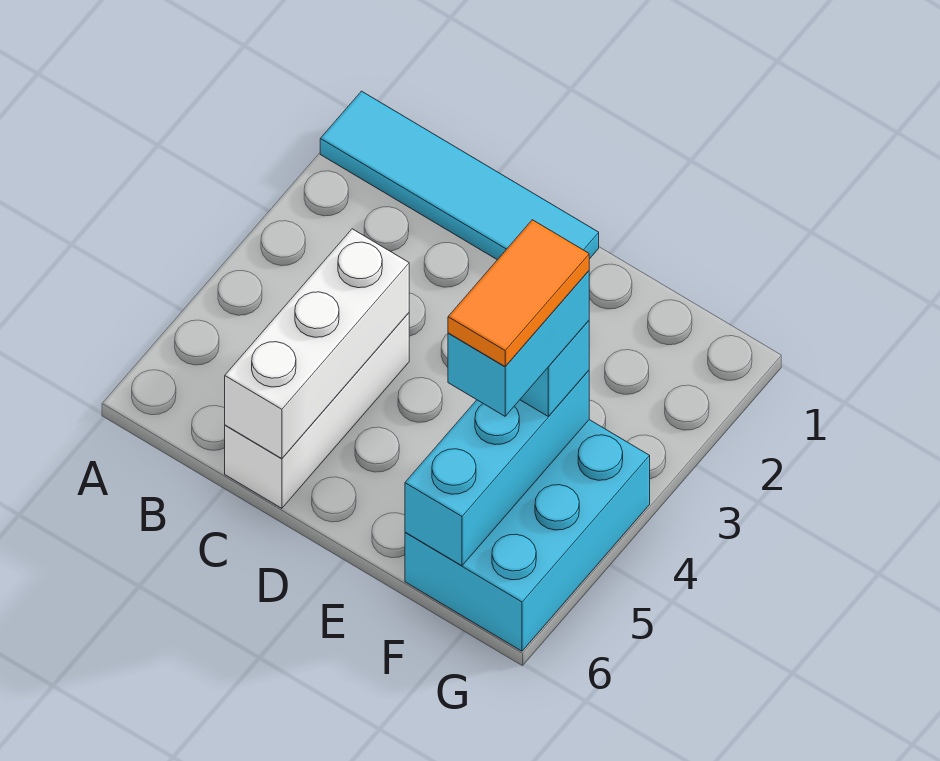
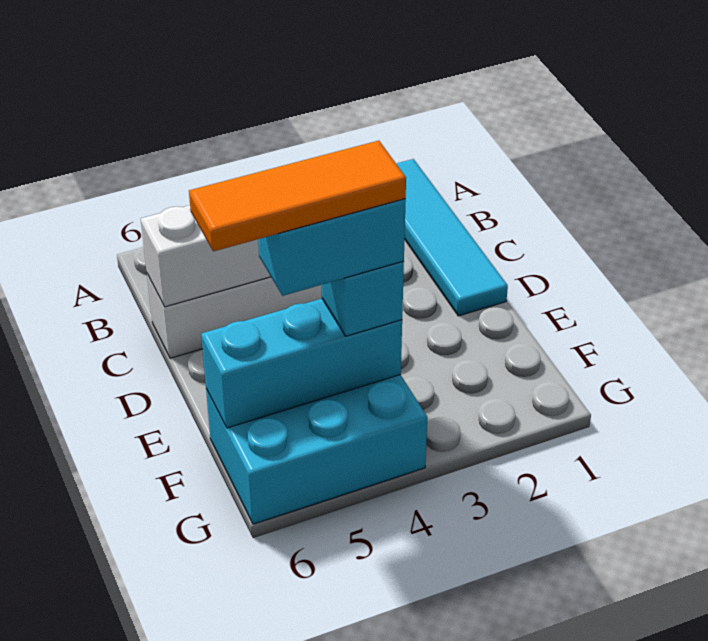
orange tile F4:F5 level 5 -> orange tile F4:F6 level 5

